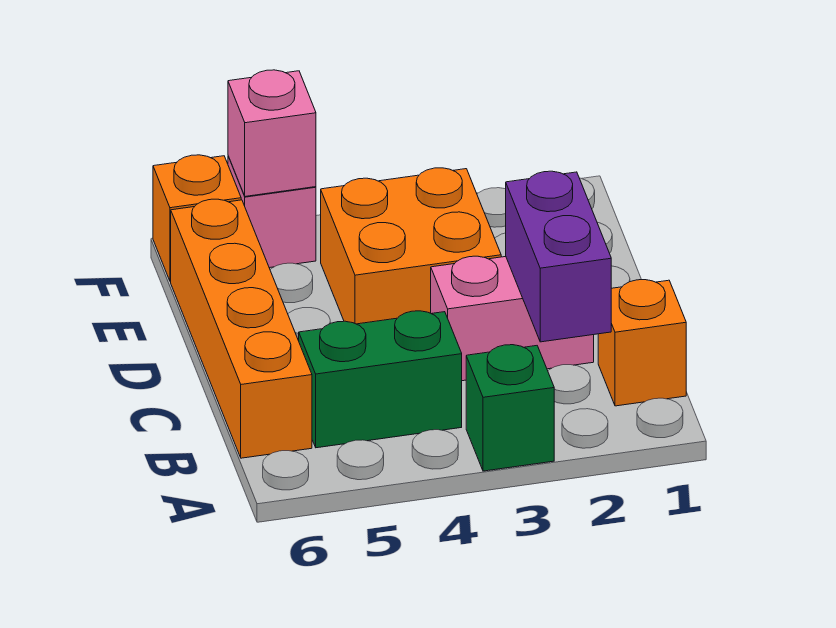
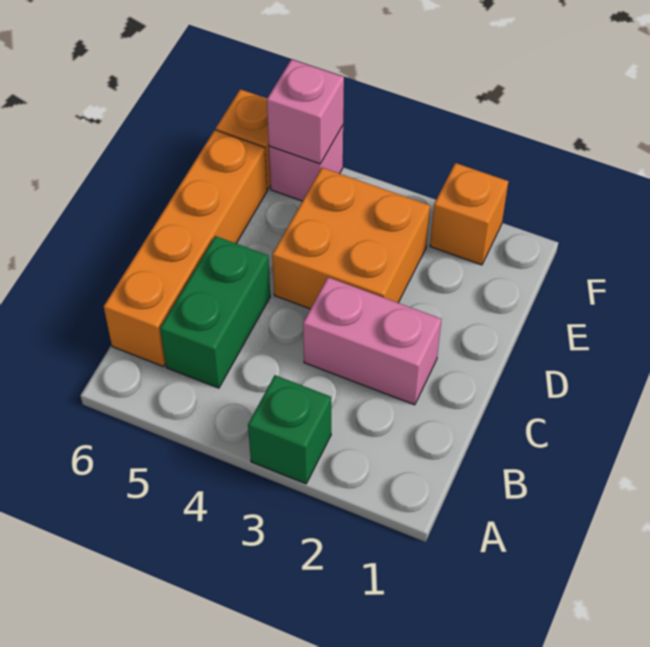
orange brick B1 level 1 -> orange brick F2 level 1
purple brick B2:C2 level 2 -> none
green brick B4:B5 level 1 -> green brick B5:C5 level 1

